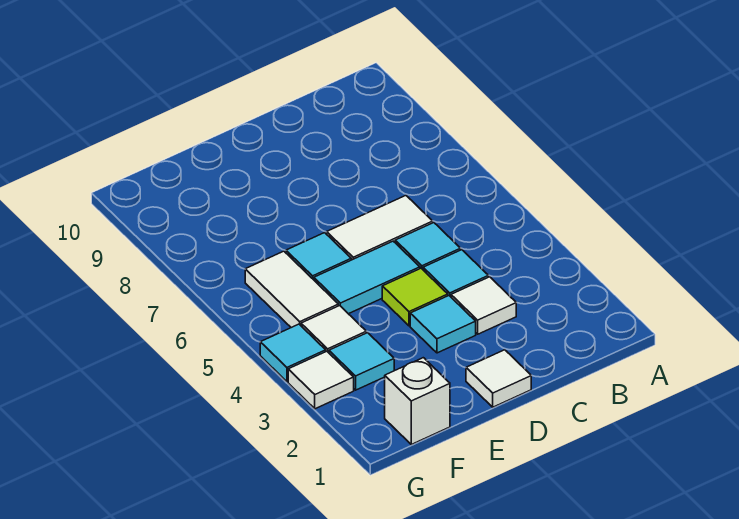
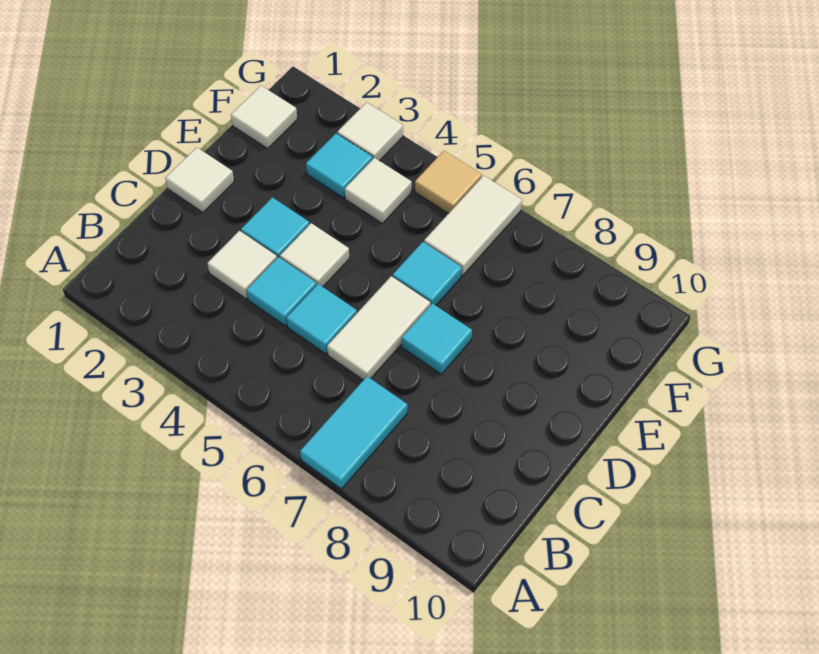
lime tile D4 level 1 -> white tile D4 level 1
cyan tile D5:E5 level 1 -> cyan tile A7:B7 level 1
white brick F1 level 1 -> white tile F1 level 1
white tile F5:F6 level 1 -> white tile F6:G6 level 1
cyan tile G4 level 1 -> cyan tile D7 level 1
none -> tan tile G5 level 1

